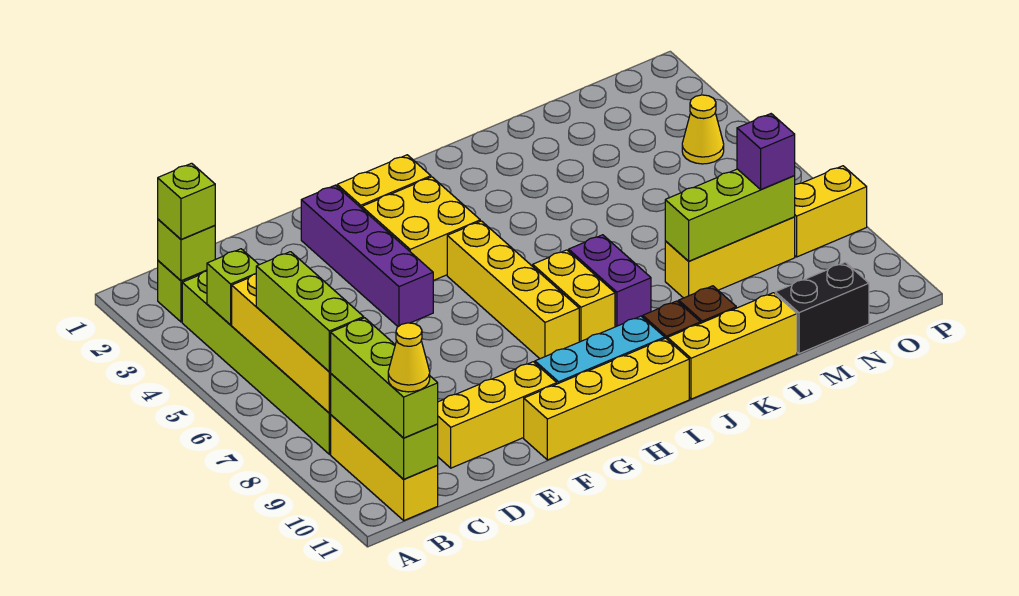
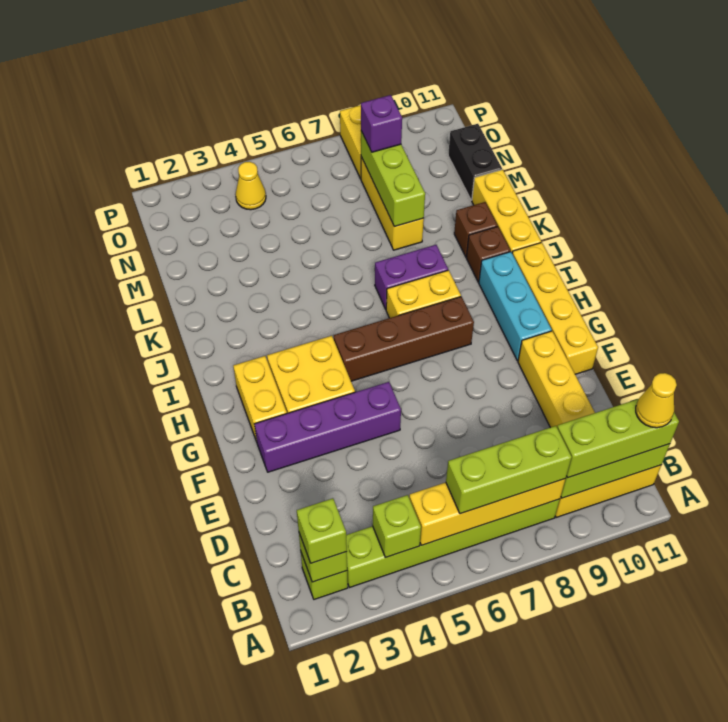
yellow brick H5:H8 level 1 -> brown brick H5:H8 level 1

